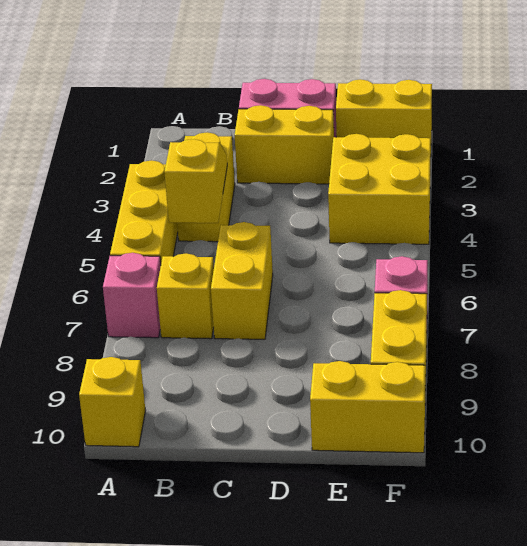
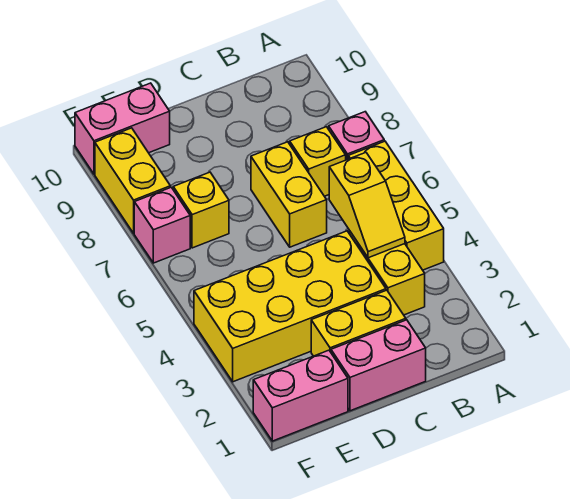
yellow brick A10 level 1 -> yellow brick E7 level 1
yellow brick E1:F1 level 1 -> pink brick E1:F1 level 1
yellow brick E3:F4 level 1 -> yellow brick C3:F4 level 1
yellow brick E10:F10 level 1 -> pink brick E10:F10 level 1

